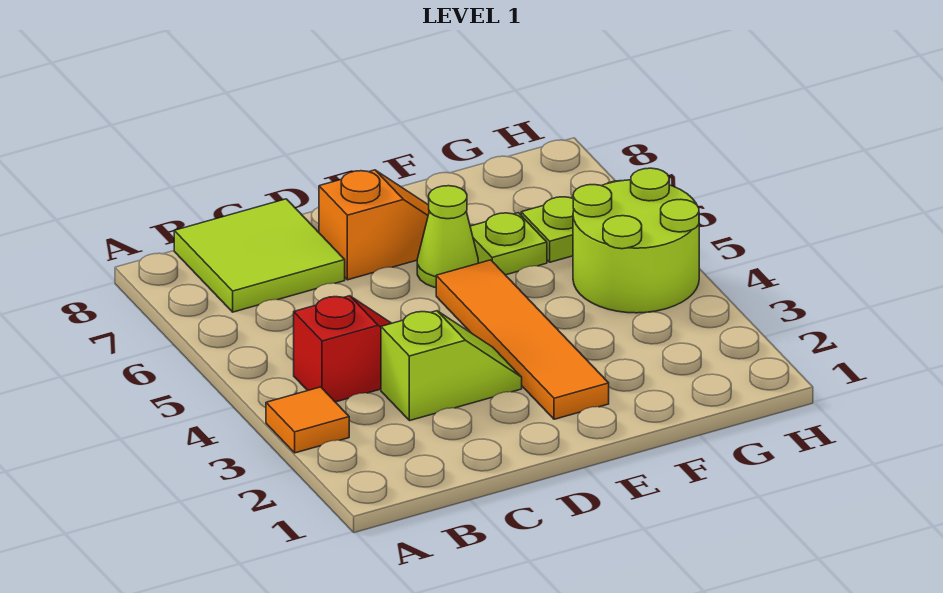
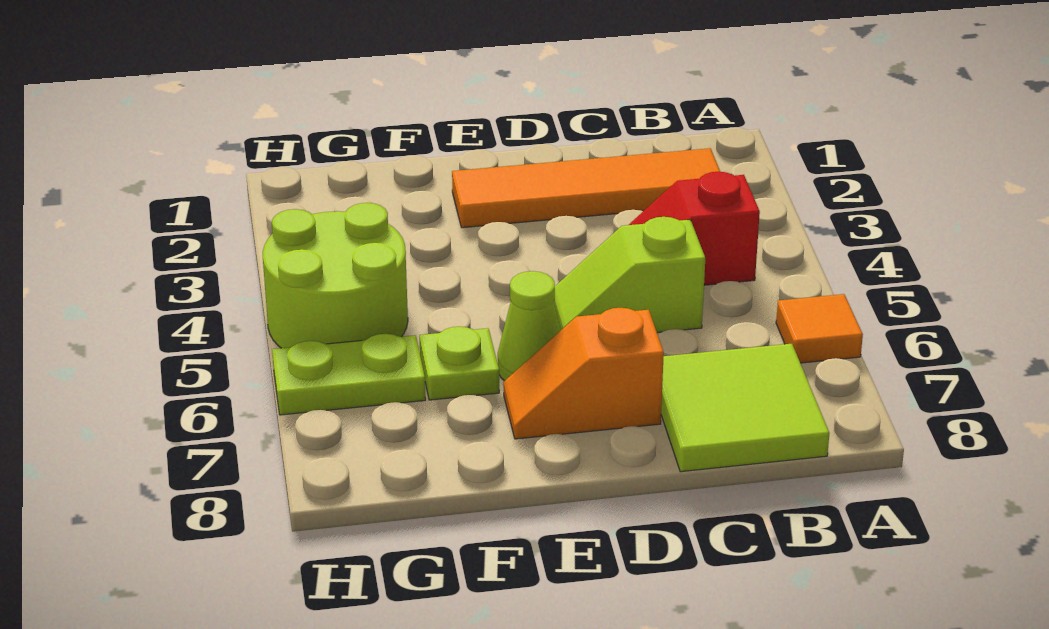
orange tile A3 level 1 -> orange tile A6 level 1
lime slope C3:D3 level 1 top C -> lime slope C5:D5 level 1 top C
orange tile E2:E5 level 1 -> orange tile B2:E2 level 1

